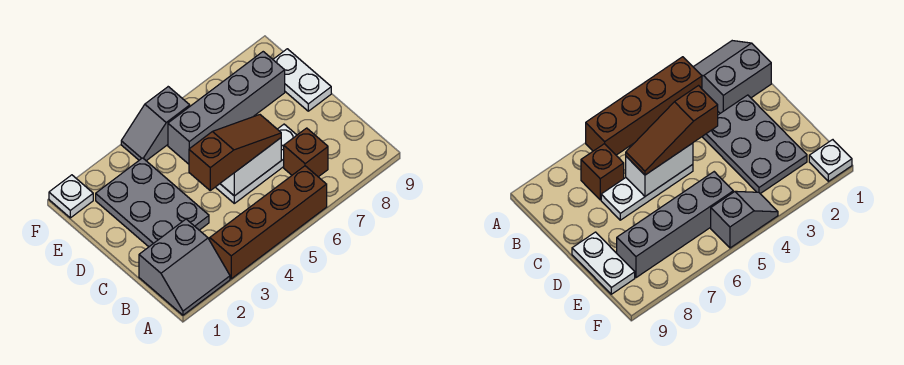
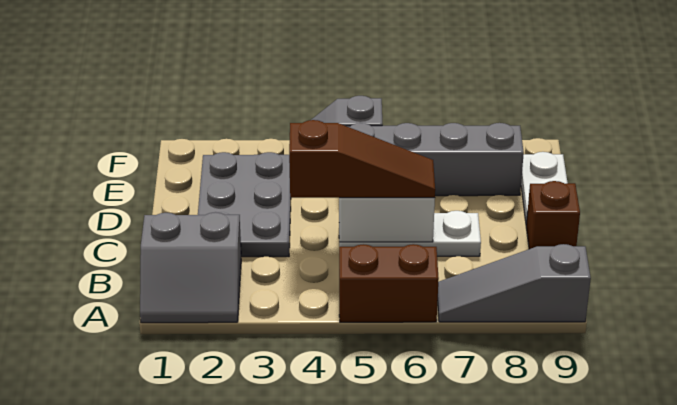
brown brick A3:A6 level 1 -> brown brick A5:A6 level 1
none -> grey slope A7:A9 level 1 top 9
brown brick B7 level 1 -> brown brick C9 level 1
white plate F1 level 1 -> none

